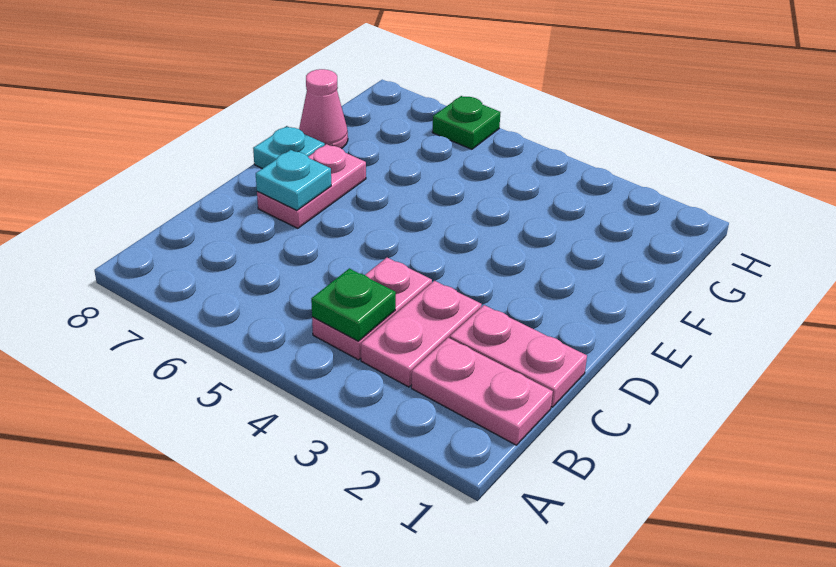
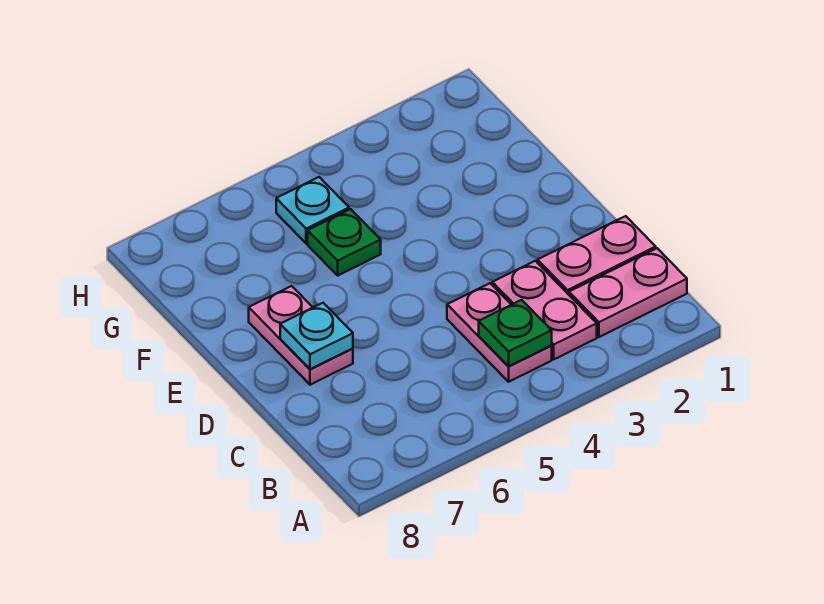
cyan plate E8 level 1 -> cyan plate G5 level 1
pink cone F8 level 1 -> none
green plate H6 level 1 -> green plate F5 level 1

